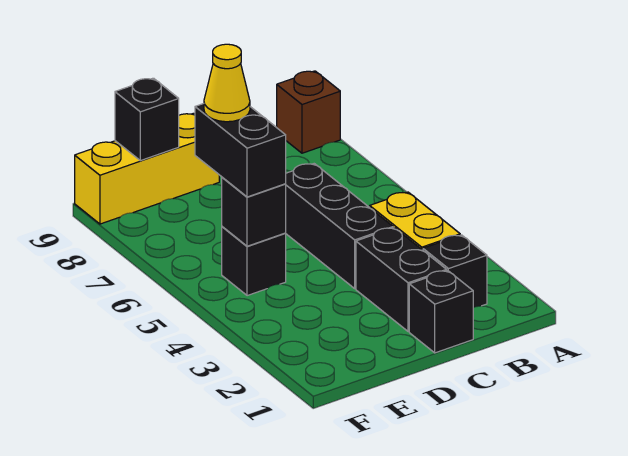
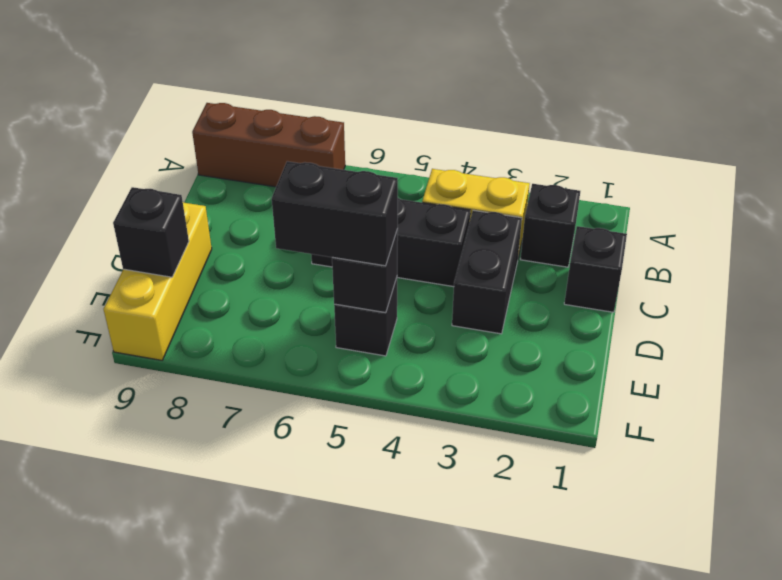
brown brick A9 level 1 -> brown brick A7:A9 level 1
black brick C2:C3 level 1 -> black brick C3:D3 level 1
yellow cone E6 level 4 -> none

